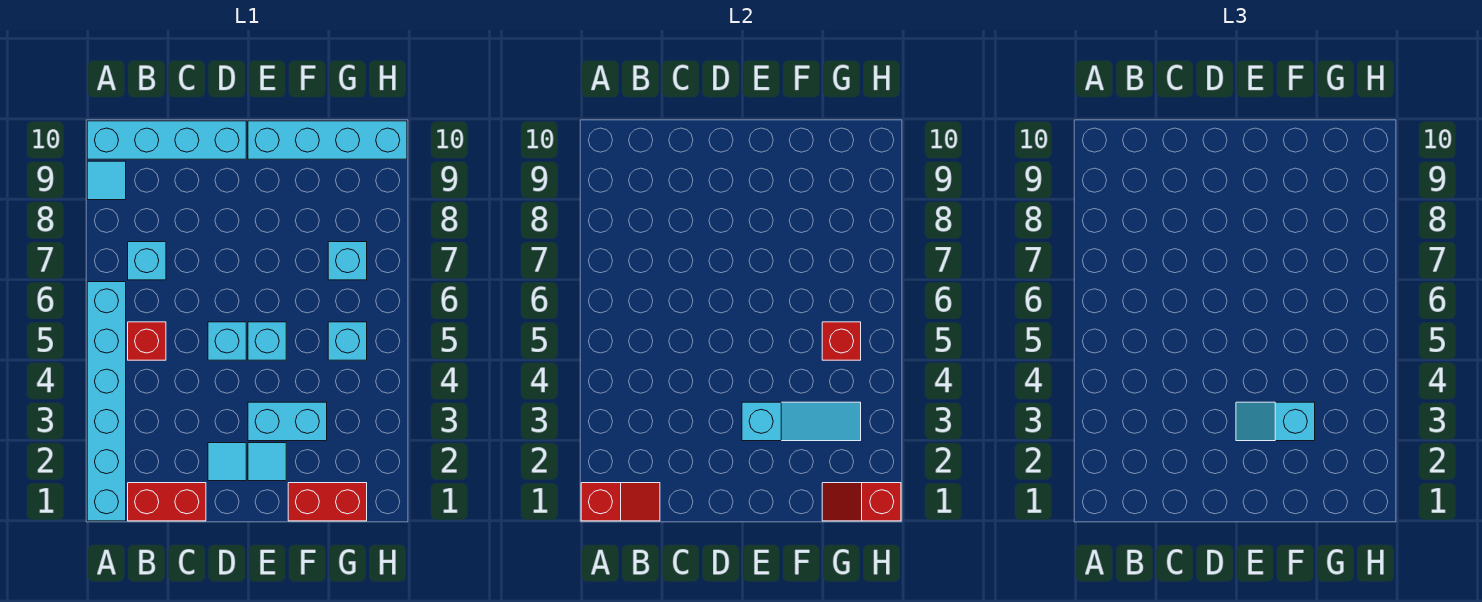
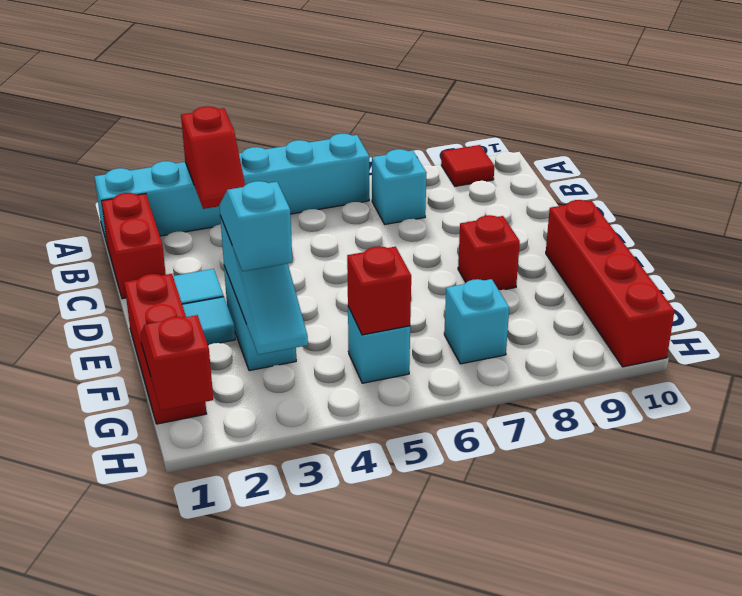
red slope A1:B1 level 2 top A -> red slope A3:B3 level 2 top A
cyan tile A9 level 1 -> red tile A9 level 1
cyan brick A10:D10 level 1 -> none
red brick B5 level 1 -> red brick E8 level 1
cyan brick D5 level 1 -> none
cyan brick E5 level 1 -> none
cyan brick E10:H10 level 1 -> red brick E10:H10 level 1
red brick F1:G1 level 1 -> red brick E1:G1 level 1

